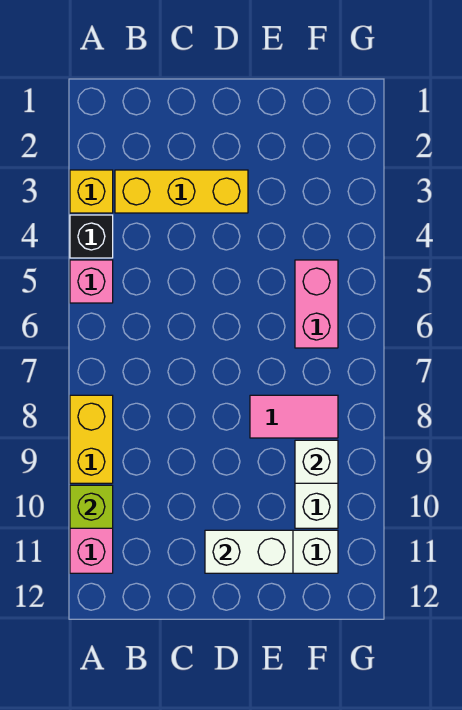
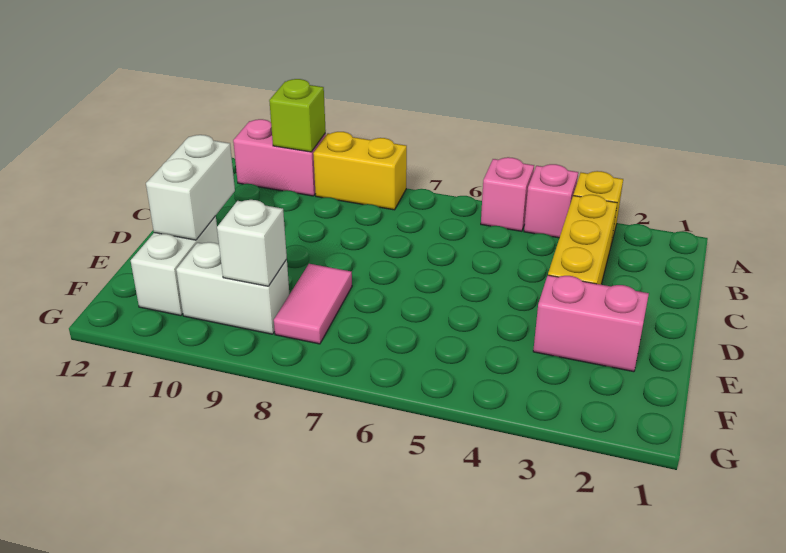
black brick A4 level 1 -> pink brick A4 level 1
pink brick F5:F6 level 1 -> pink brick E2:E3 level 1

